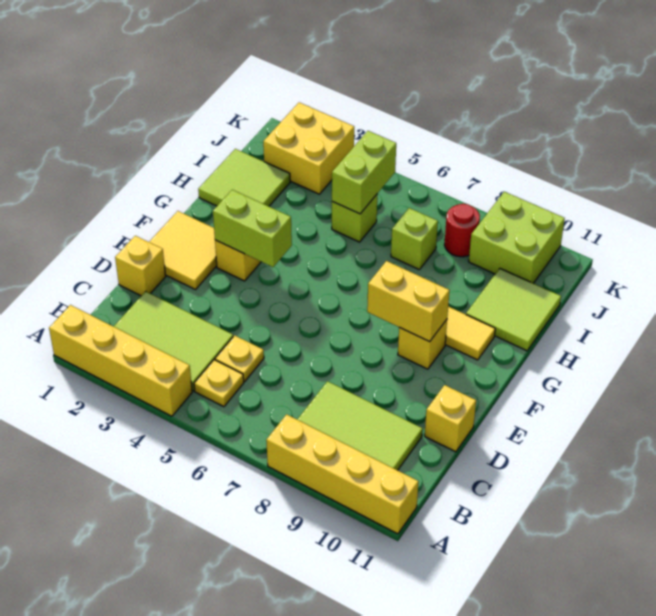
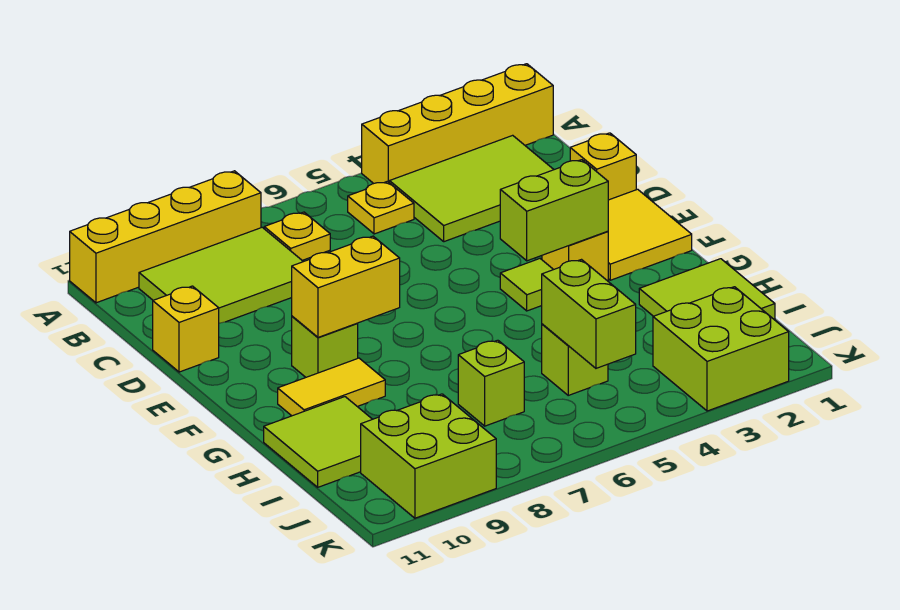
yellow plate C5 level 1 -> yellow plate B7 level 1
none -> lime tile F4 level 1
yellow brick F9 level 1 -> lime brick F9 level 1
yellow brick J2:K3 level 1 -> lime brick J2:K3 level 1
red round brick J8 level 1 -> none

